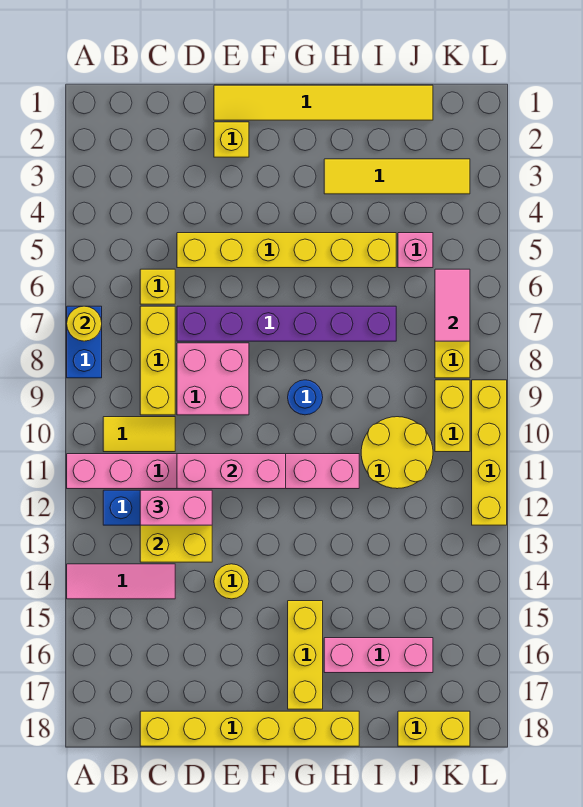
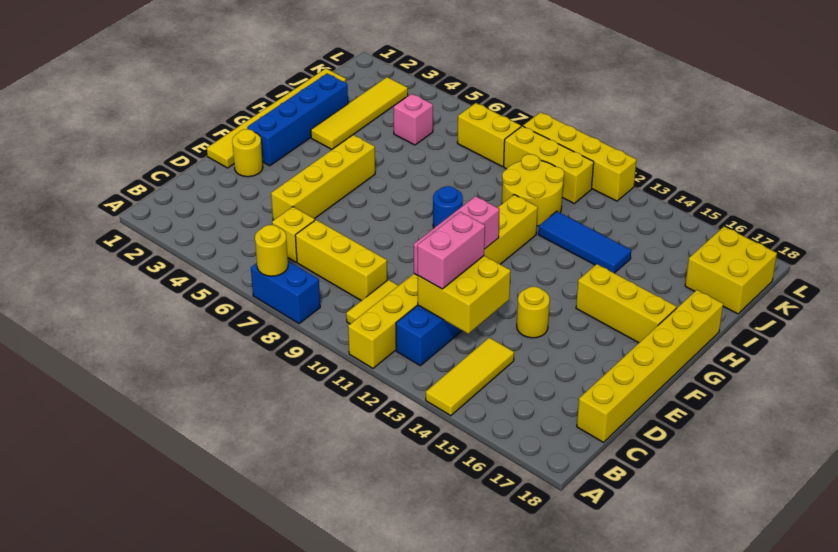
pink brick A11:H11 level 1 -> yellow brick A11:H11 level 1
pink tile A14:C14 level 1 -> yellow tile A14:C14 level 1
yellow brick D5:I5 level 1 -> yellow brick D5:G5 level 1
purple brick D7:I7 level 1 -> none
pink brick D8:E9 level 1 -> none
yellow brick E2 level 1 -> yellow round brick E2 level 1
none -> blue brick F2:I2 level 1
pink brick H16:J16 level 1 -> none
none -> blue tile I12:I14 level 1
yellow brick J18:K18 level 1 -> yellow brick J17:K18 level 1
pink tile K6:K7 level 2 -> none
yellow brick K9:K10 level 1 -> yellow brick K9:K11 level 1

